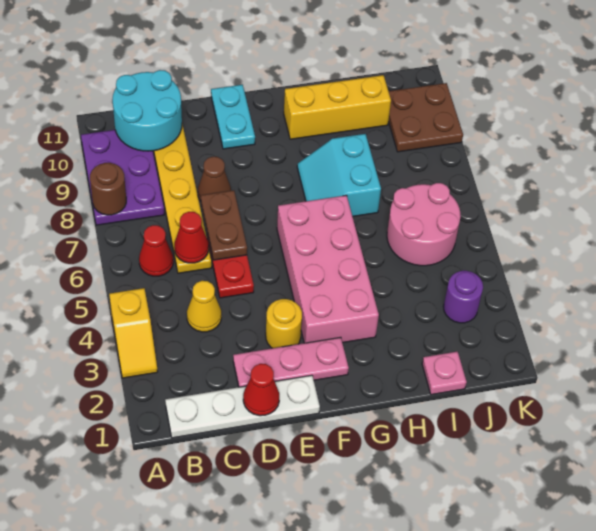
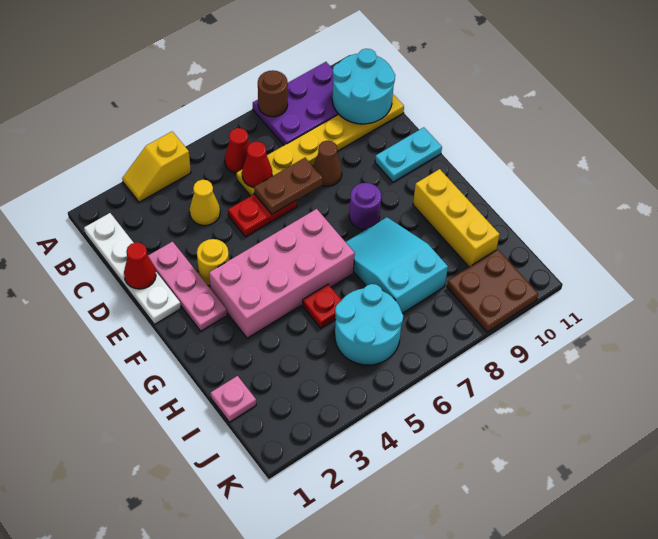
cyan slope G7:H8 level 1 top H -> cyan slope G7:I8 level 1 top I
none -> red plate H5 level 1
pink round brick I5:J6 level 1 -> cyan round brick I5:J6 level 1
purple round brick J3 level 1 -> purple round brick F8 level 1

